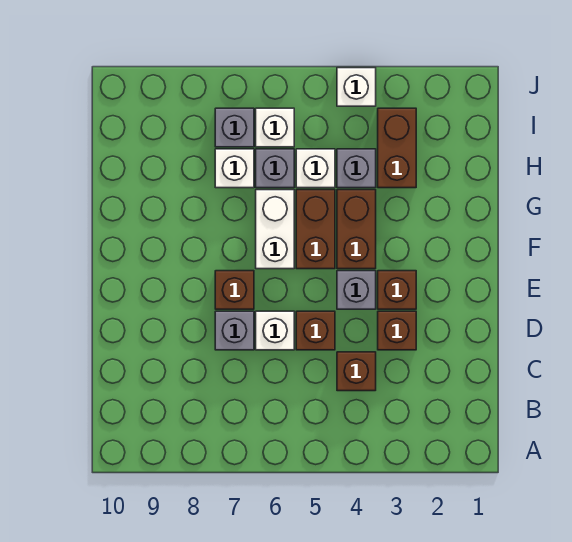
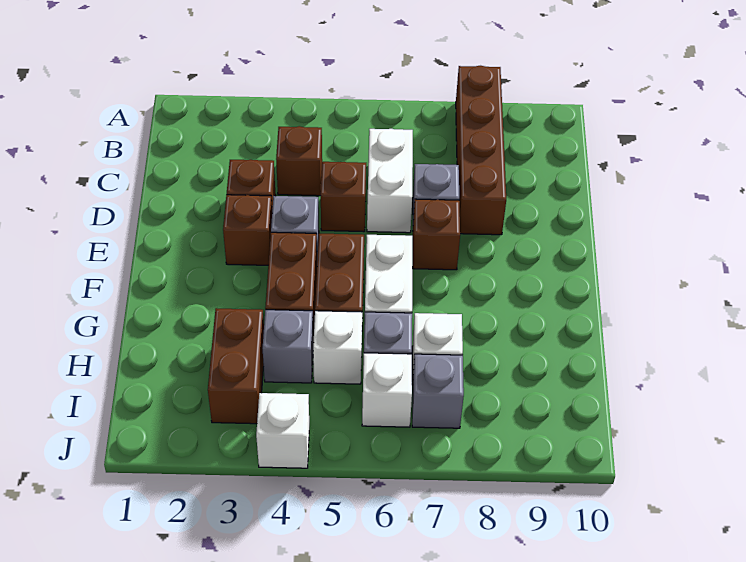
none -> brown brick A8:D8 level 1
white brick D6 level 1 -> white brick C6:D6 level 1

